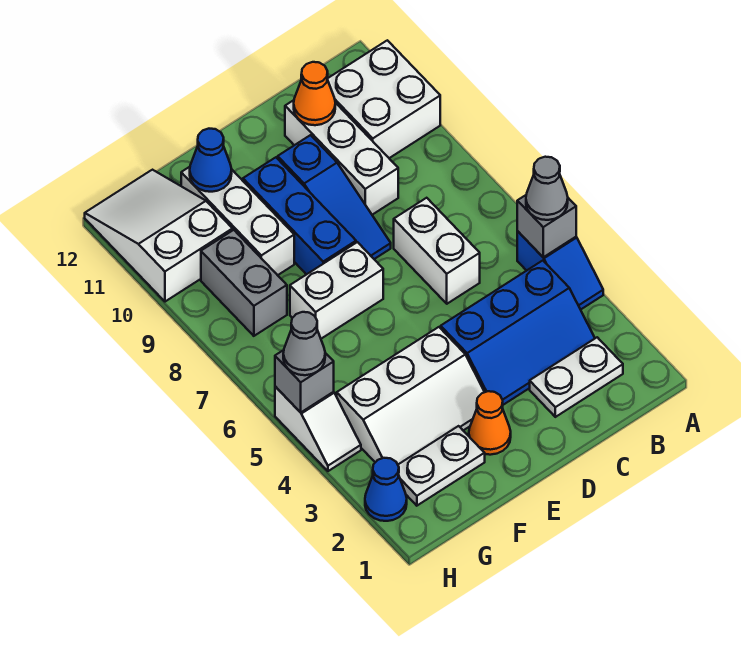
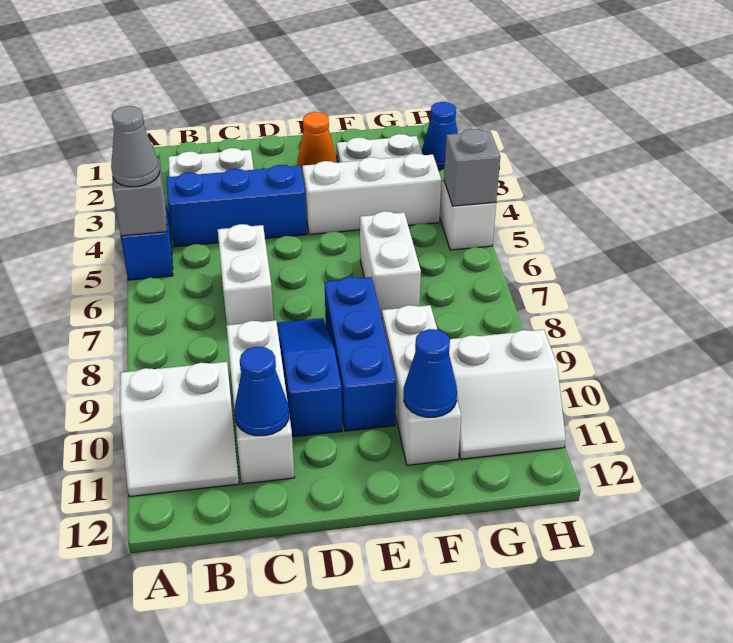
white brick A10:B11 level 1 -> white slope A10:B11 level 1 top 10
orange cone C11 level 2 -> blue cone C11 level 2
white brick E7:F7 level 1 -> white brick F6:F7 level 1
grey brick G8:G9 level 1 -> none
white slope G10:H12 level 1 top 10 -> white slope G10:H11 level 1 top 10
grey cone H5 level 3 -> none

